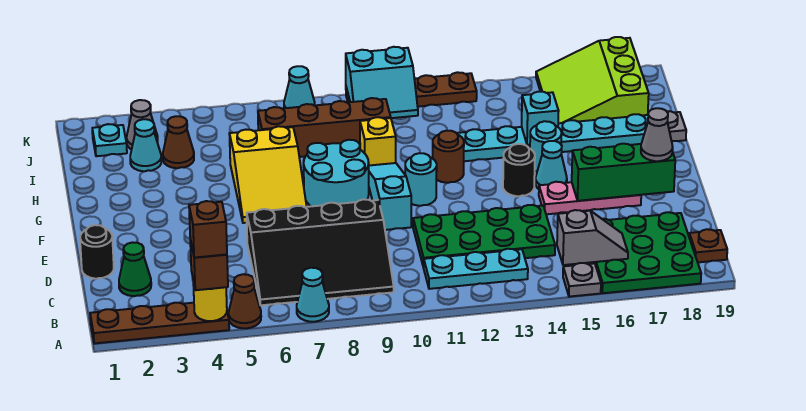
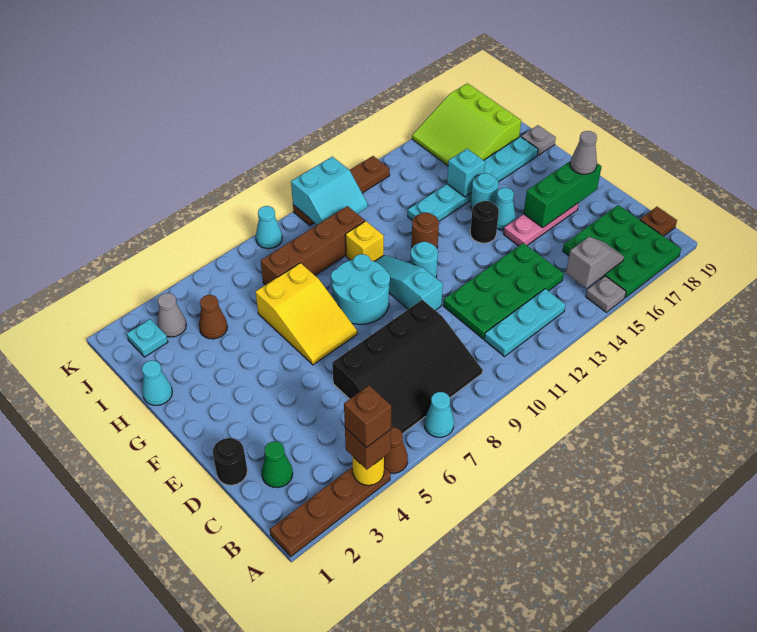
cyan cone I3 level 1 -> cyan cone H1 level 1

